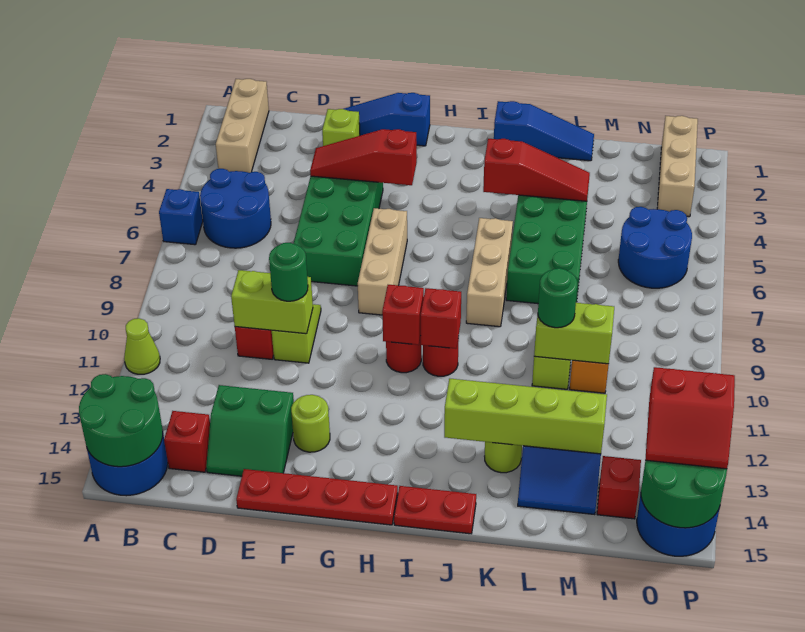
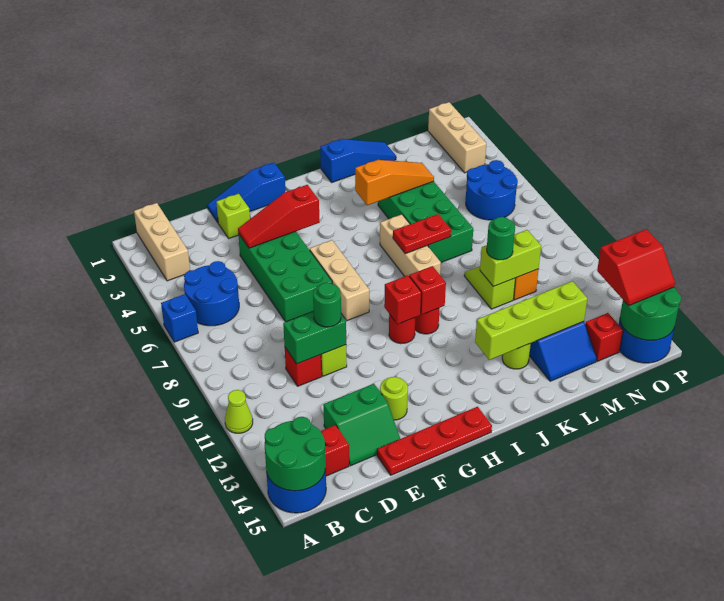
lime brick D10:E10 level 2 -> green brick D10:E10 level 2
red plate I15:J15 level 1 -> red plate J7:K7 level 2
red slope J4:L4 level 2 top J -> orange slope J4:L4 level 2 top J

